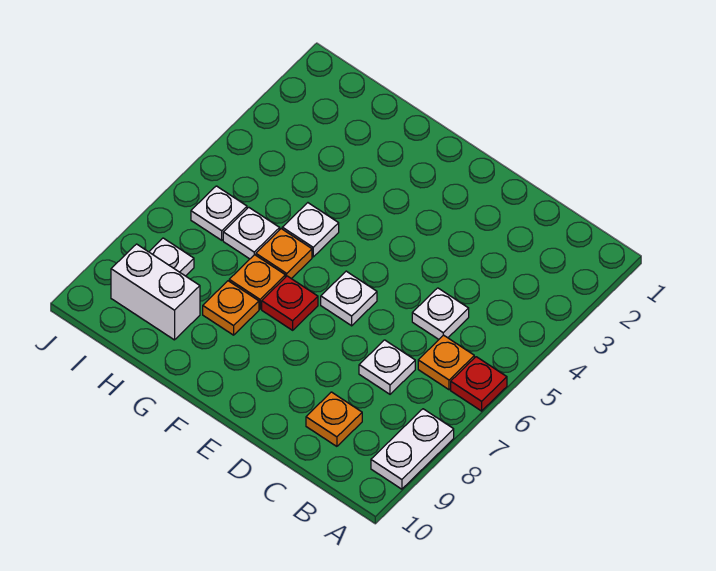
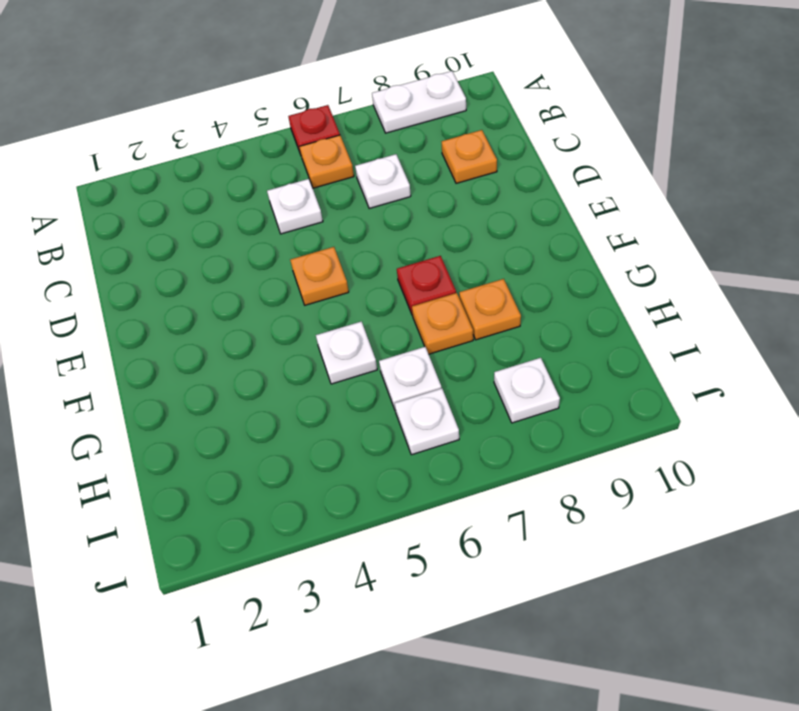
white plate E6 level 1 -> none
orange plate G6 level 1 -> orange plate E5 level 1
white brick H9:I9 level 1 -> none

